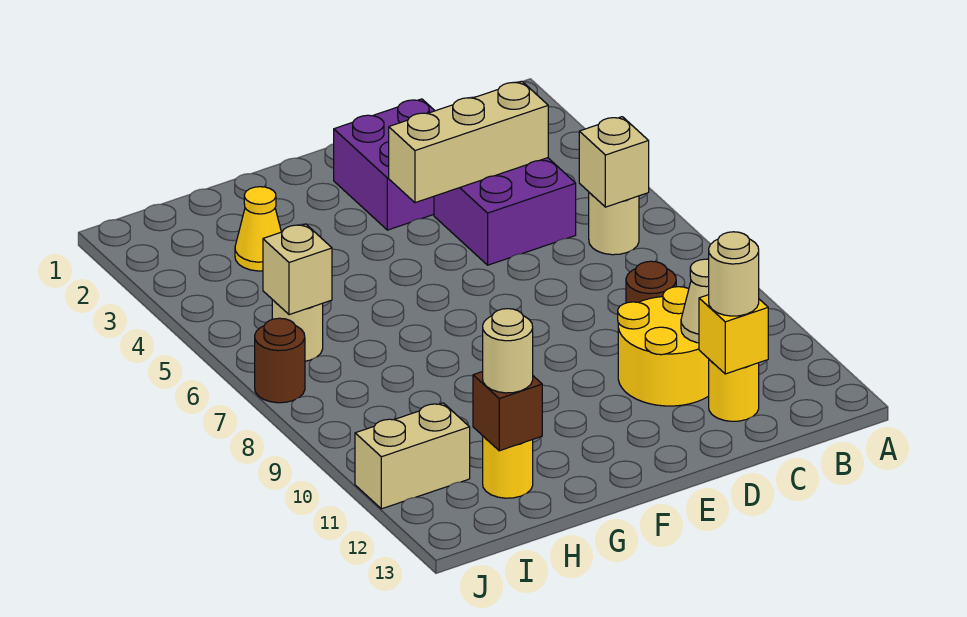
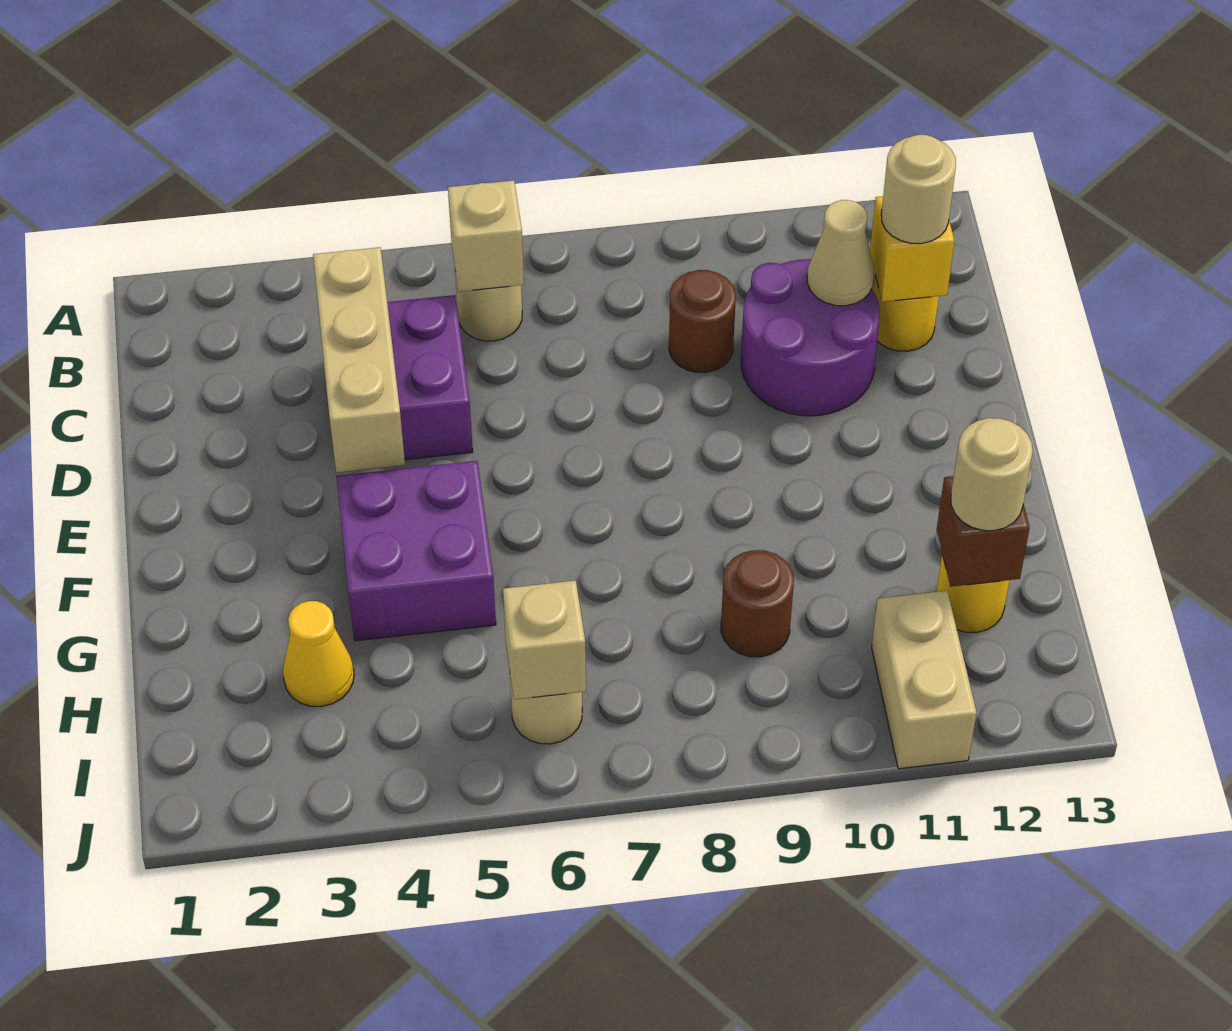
yellow round brick C10:D11 level 1 -> purple round brick C10:D11 level 1
purple brick D2:E3 level 1 -> purple brick F4:G5 level 1
brown round brick J7 level 1 -> brown round brick H9 level 1

